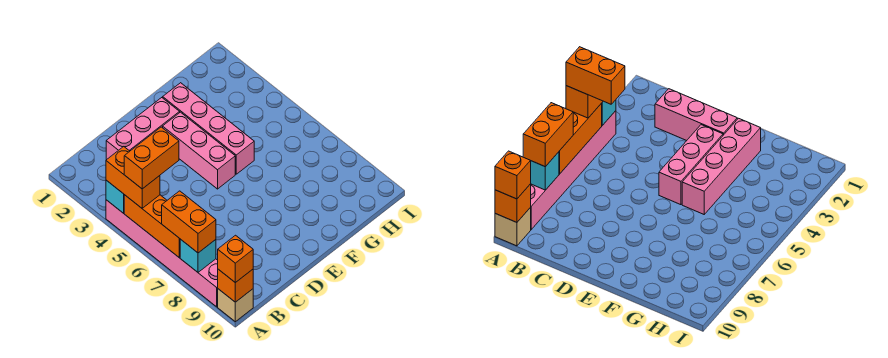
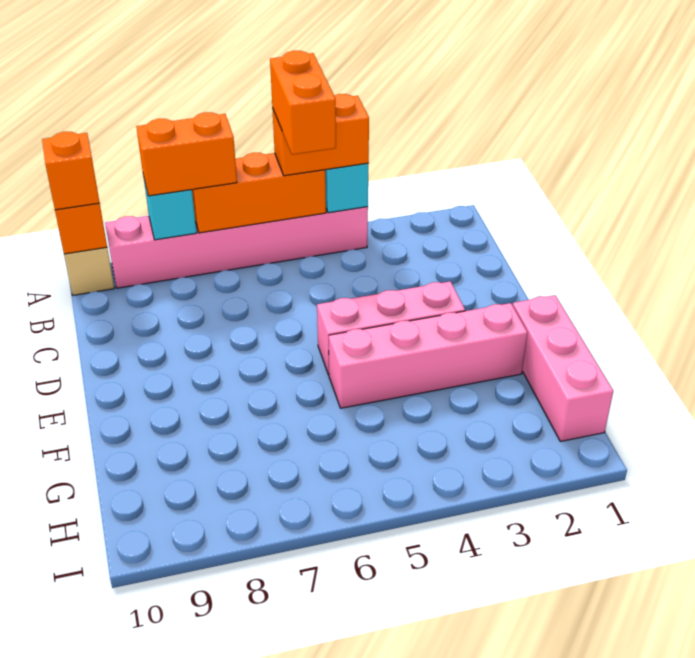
pink brick C2:E2 level 1 -> pink brick F1:H1 level 1

